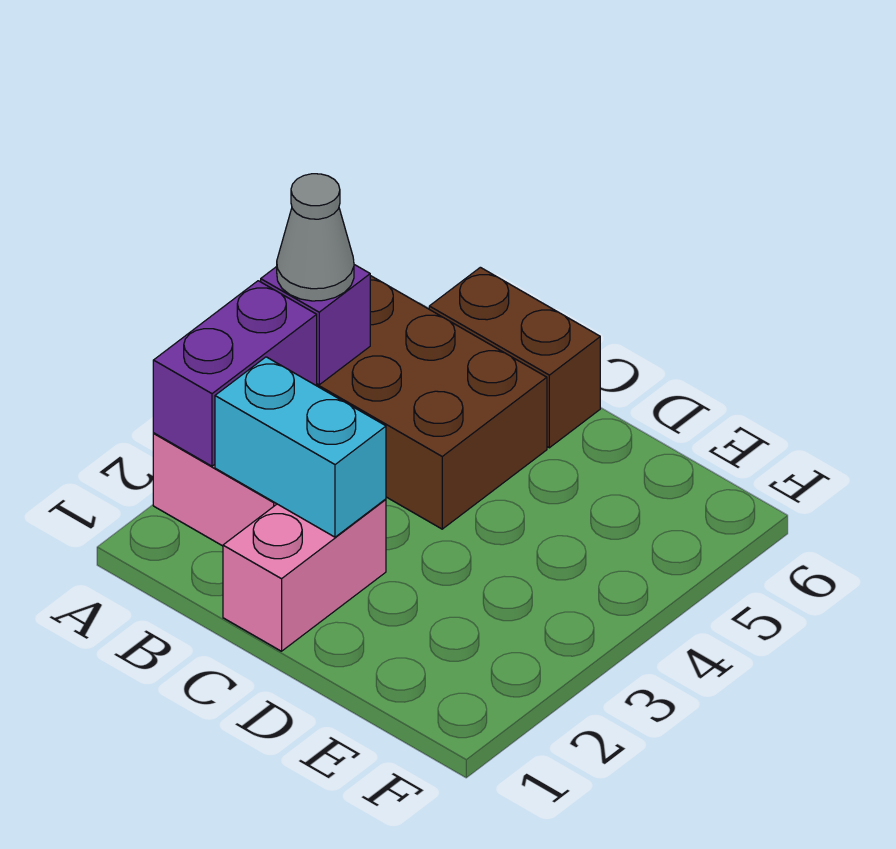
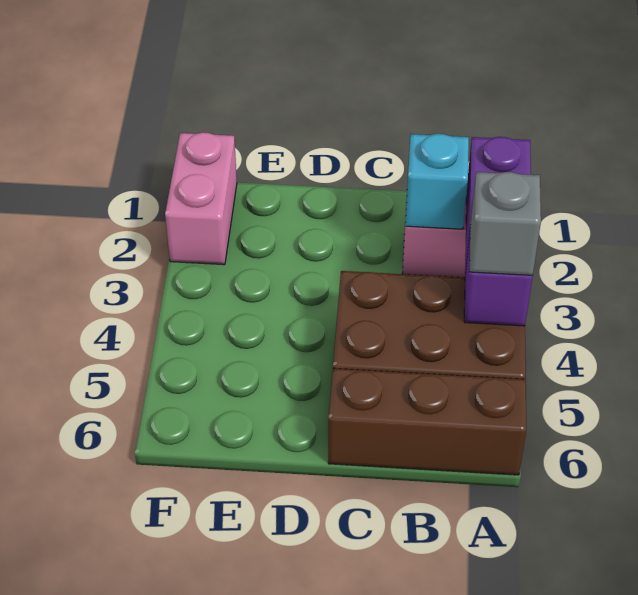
grey cone A4 level 3 -> grey brick A4 level 3
cyan brick B2:C2 level 2 -> cyan brick B2 level 2
brown brick B6:C6 level 1 -> brown brick A6:C6 level 1
pink brick C1:C2 level 1 -> pink brick F1:F2 level 1

